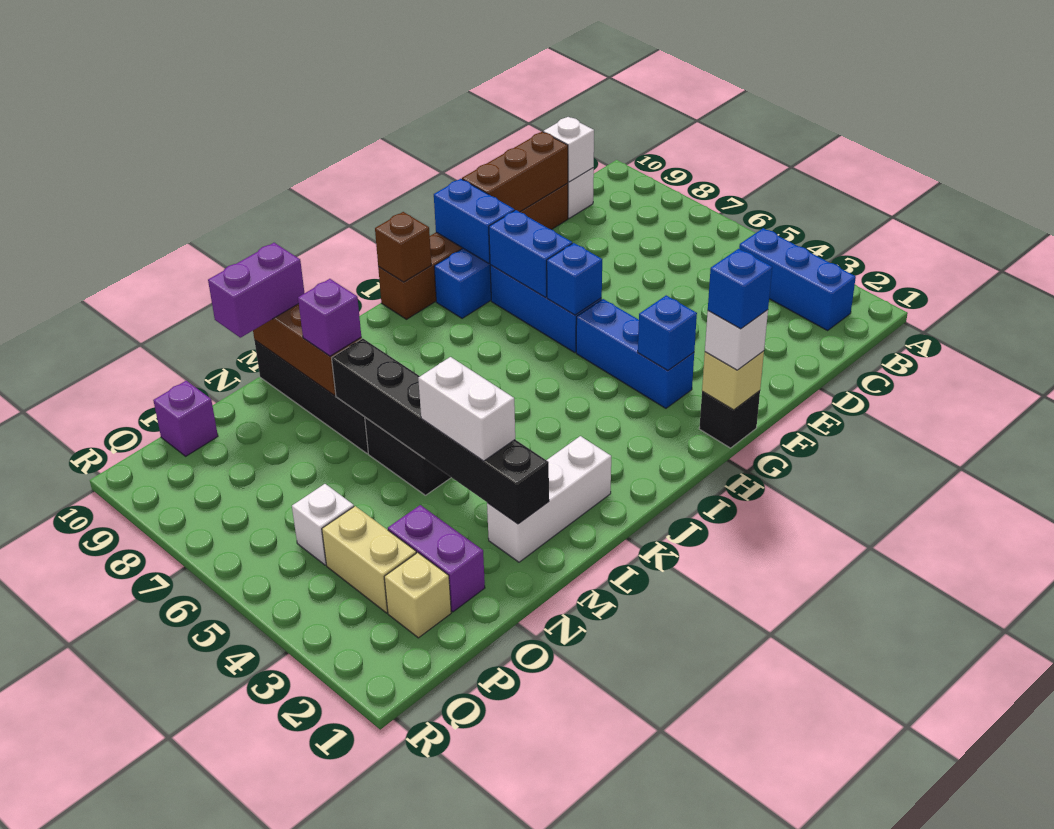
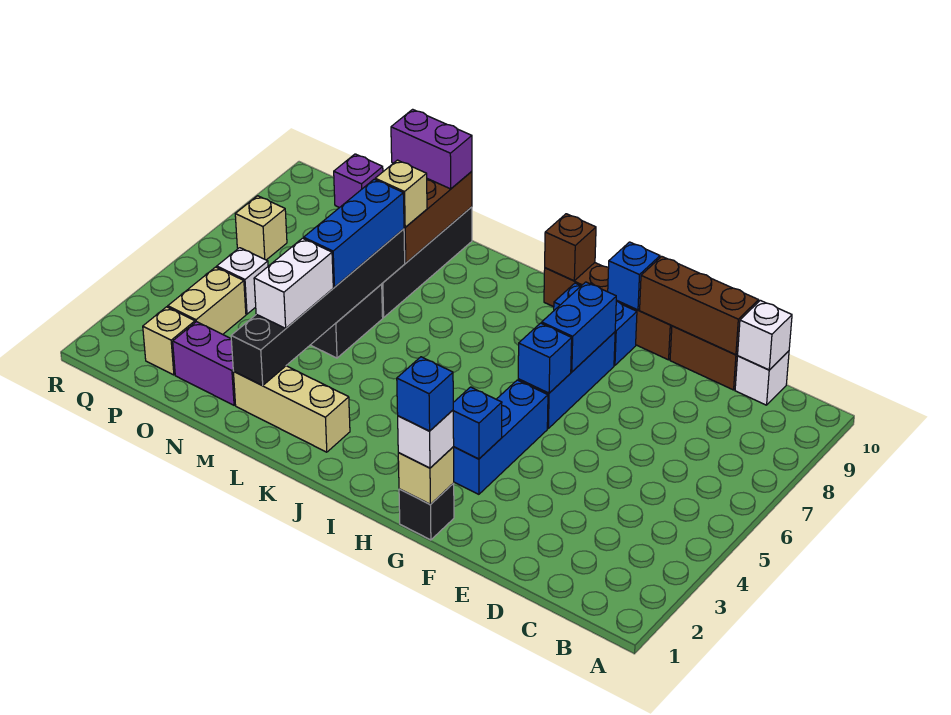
blue brick B2:B4 level 1 -> blue brick M5:M7 level 3
blue brick G9:G10 level 2 -> blue brick G10 level 2
white brick K2:M2 level 1 -> tan brick K2:M2 level 1
purple brick M8 level 3 -> tan brick M8 level 3
purple brick O2:O3 level 1 -> purple brick N2:O2 level 1
none -> tan brick Q7 level 1

